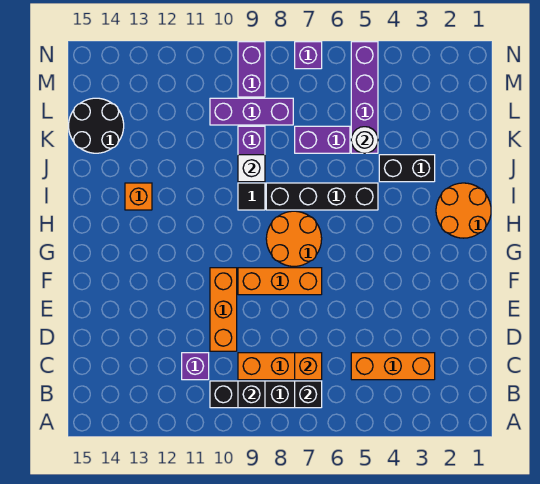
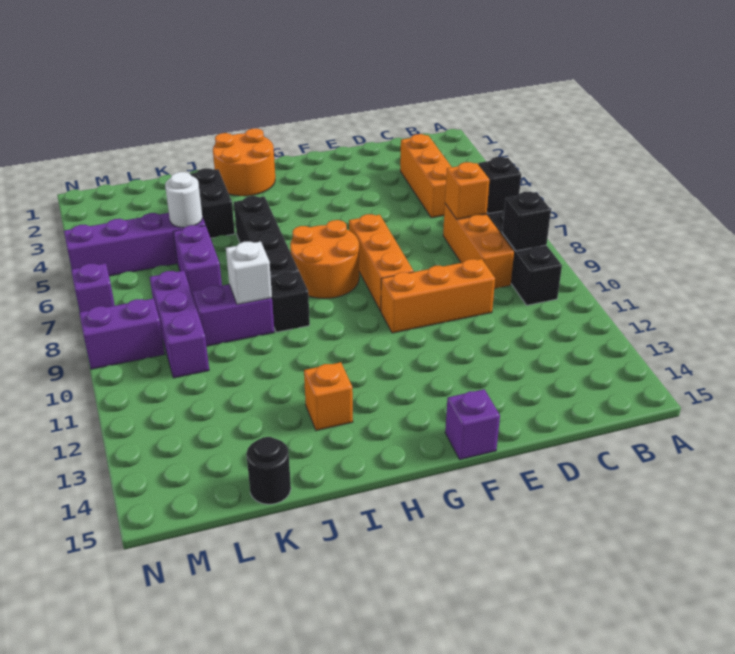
purple brick C11 level 1 -> purple brick F15 level 1
black tile I9 level 1 -> black brick I9 level 1
black round brick K14:L15 level 1 -> black round brick K15 level 1

